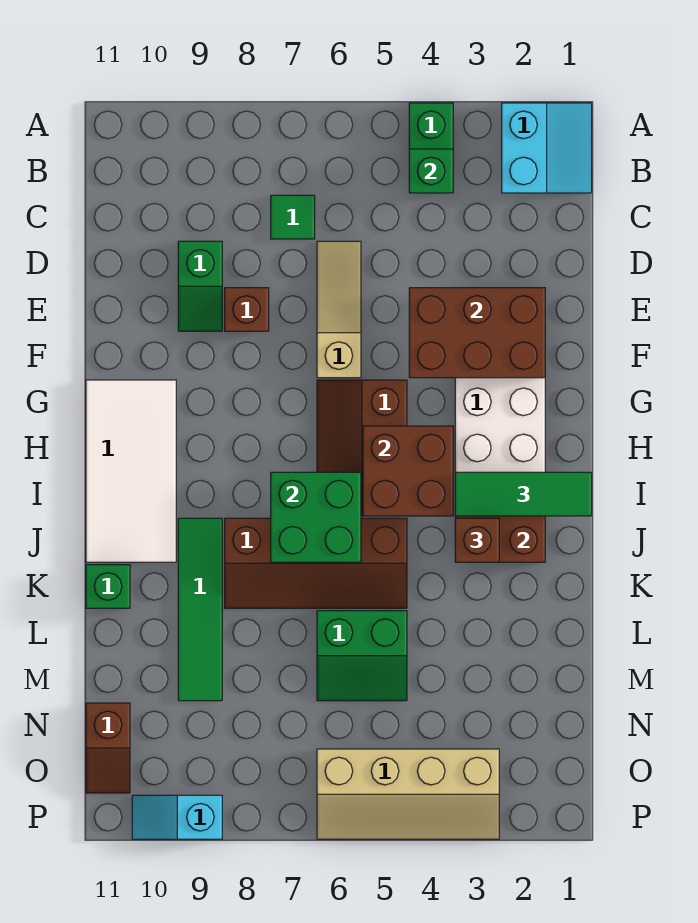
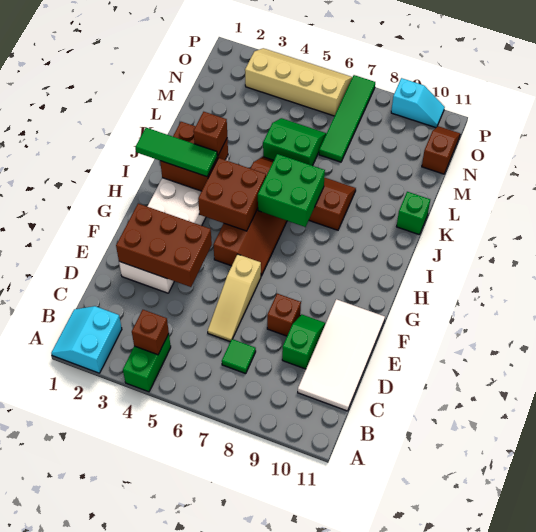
green brick B4 level 2 -> brown brick B4 level 2
white tile G10:J11 level 1 -> white tile C10:F11 level 1
green tile J9:M9 level 1 -> green tile M7:P7 level 1

